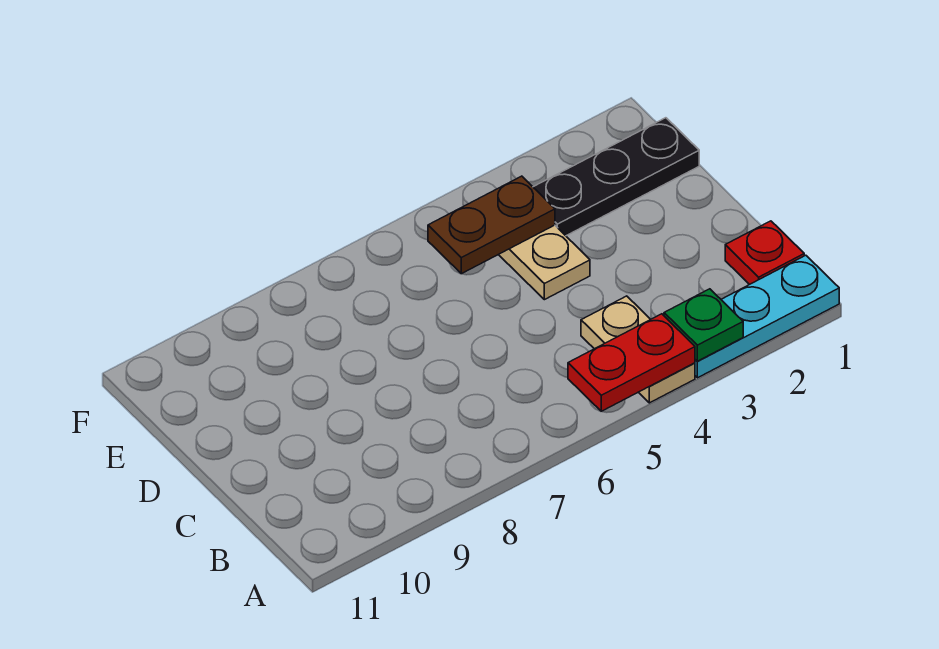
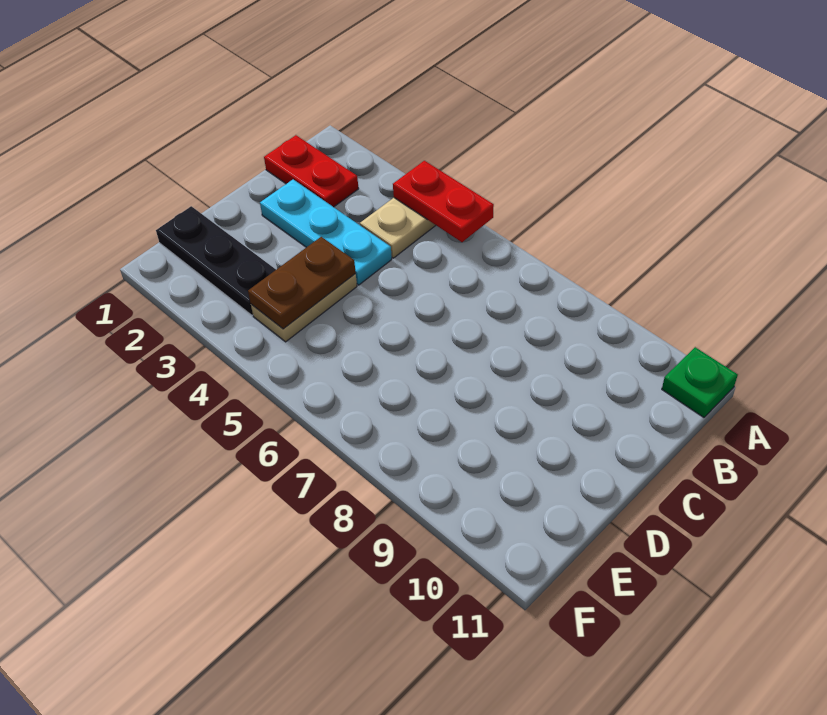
cyan plate A1:A3 level 1 -> cyan plate C2:C4 level 1
green plate A3 level 2 -> green plate A11 level 1
red plate B1 level 1 -> red plate B1:B2 level 1
brown plate E4:E5 level 2 -> brown plate D4:E4 level 2

